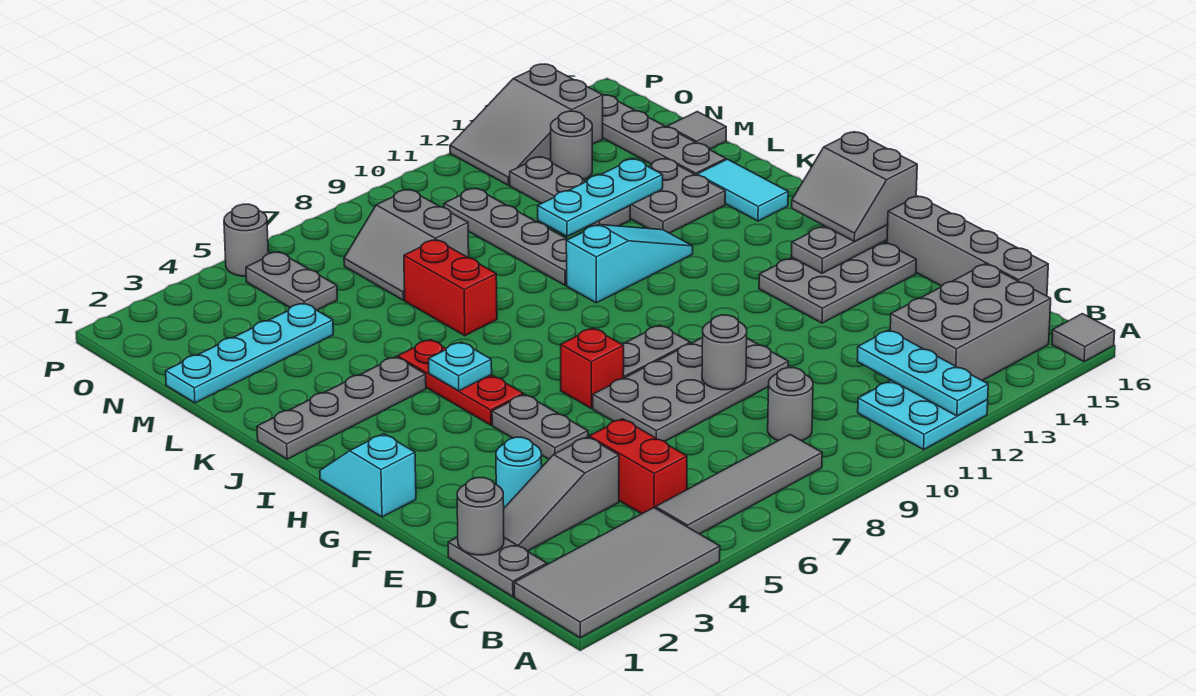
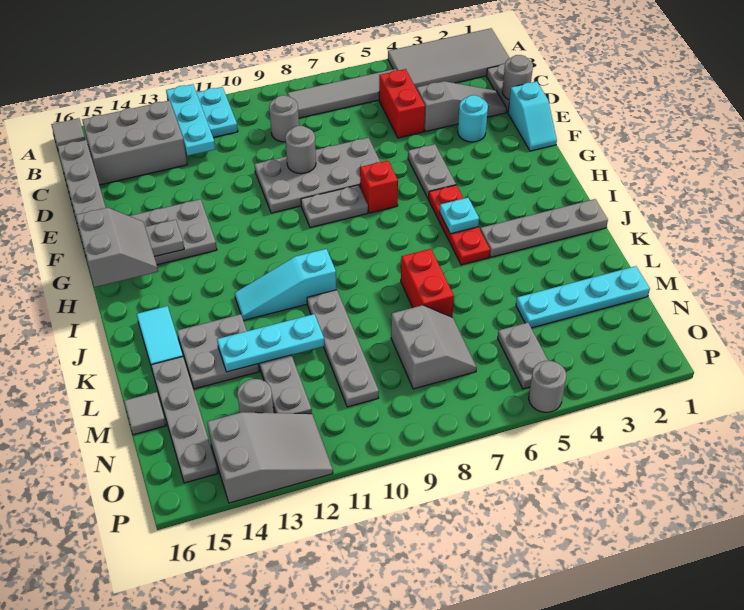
cyan slope G1:H1 level 1 top G -> cyan slope E1:F1 level 1 top E

